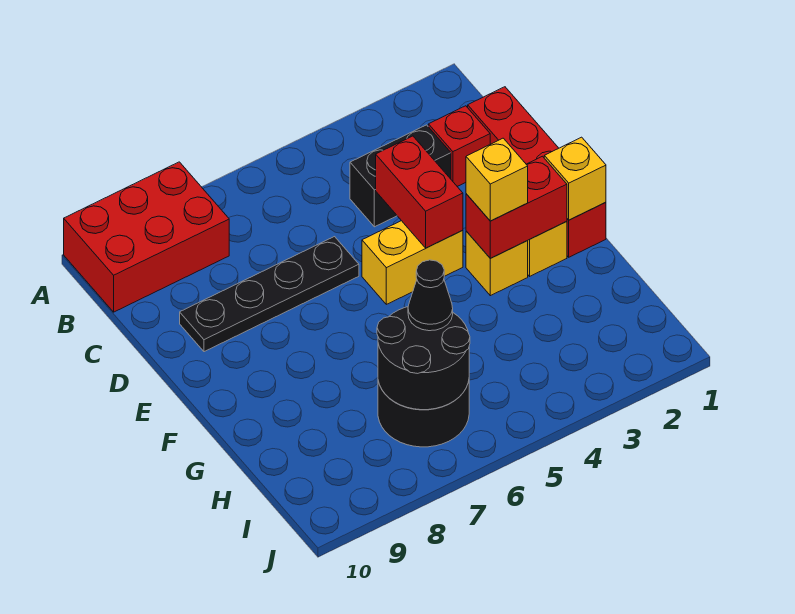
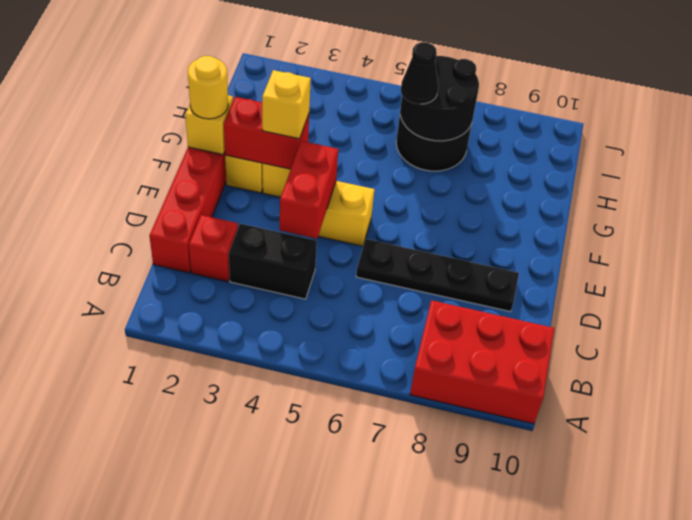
none -> yellow round brick F1 level 3

